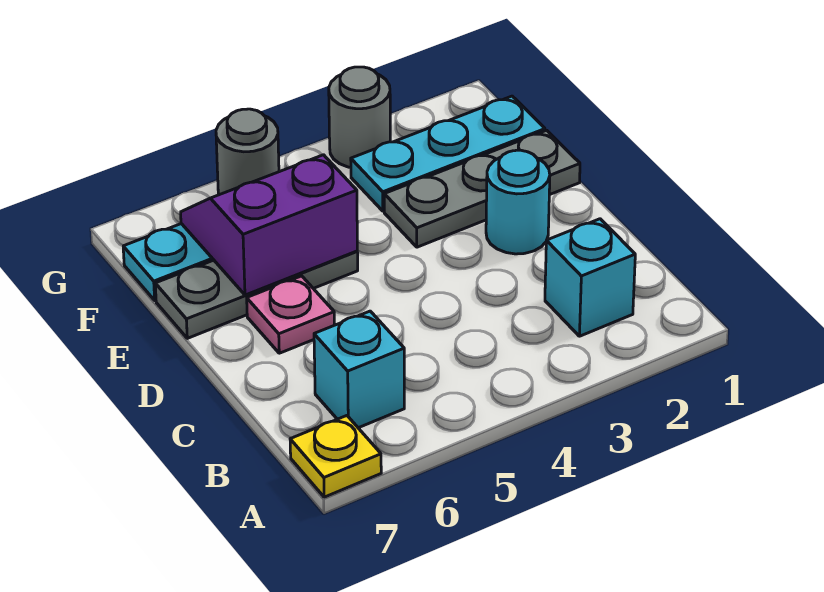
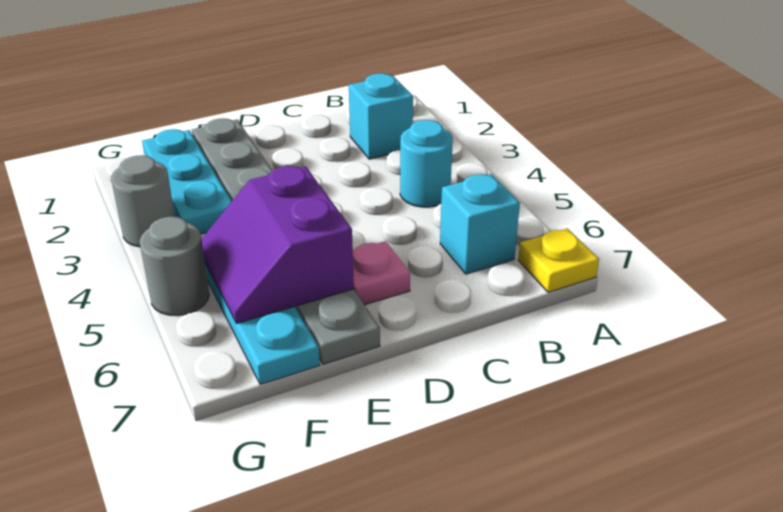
cyan round brick D2 level 1 -> cyan round brick B4 level 1

